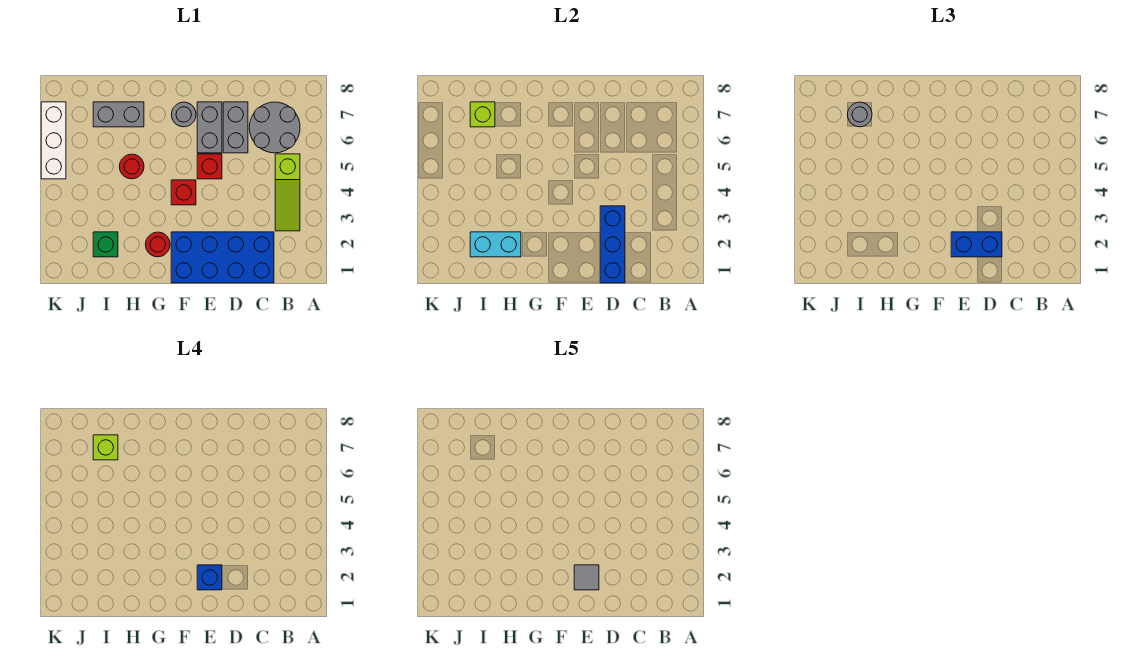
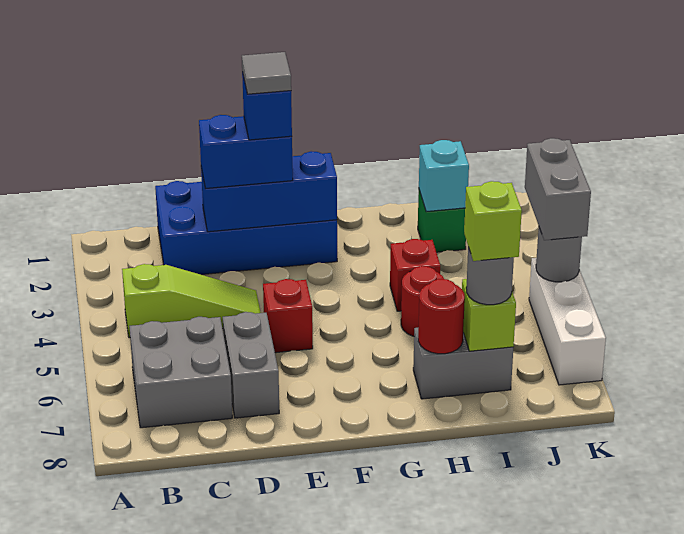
lime slope B3:B5 level 1 top 5 -> lime slope B4:D4 level 1 top B
grey round brick B6:C7 level 1 -> grey brick B6:C7 level 1
blue brick D1:D3 level 2 -> blue brick D2:F2 level 2
grey brick E6:E7 level 1 -> grey brick K4:K5 level 3
red brick F4 level 1 -> red brick H4 level 1
grey round brick F7 level 1 -> grey round brick K5 level 2
red round brick G2 level 1 -> red round brick H7 level 2
cyan brick H2:I2 level 2 -> cyan brick I2 level 2

